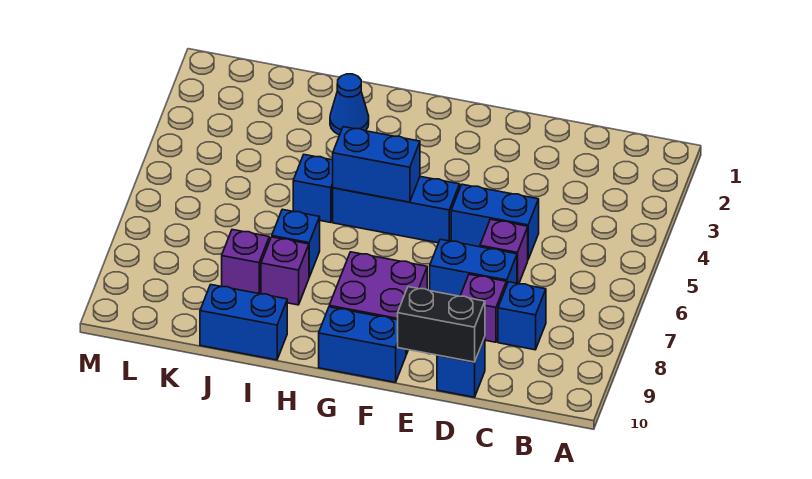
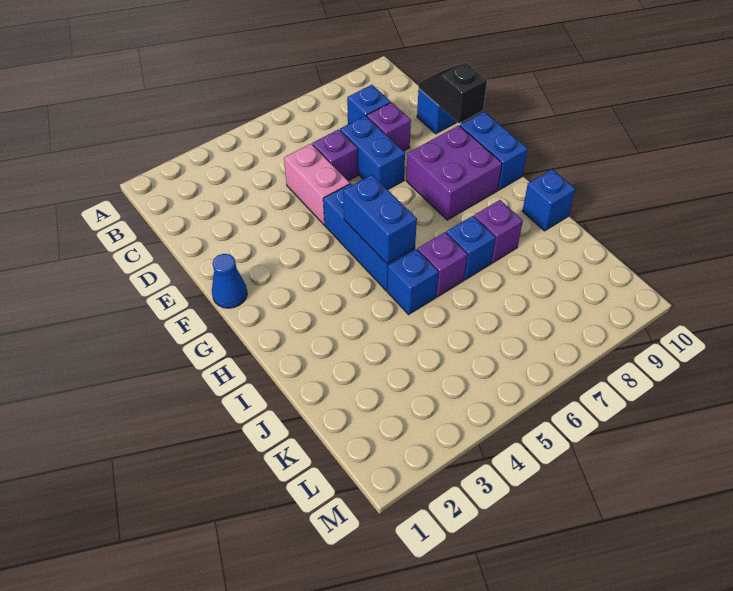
blue brick D5:E5 level 1 -> pink brick D5:E5 level 1
black brick D10:E10 level 2 -> black slope D10:E10 level 2 top E
blue cone I2 level 1 -> blue cone F1 level 1
blue brick I10:J10 level 1 -> blue brick I10 level 1
purple brick J8 level 1 -> purple brick I6 level 1

